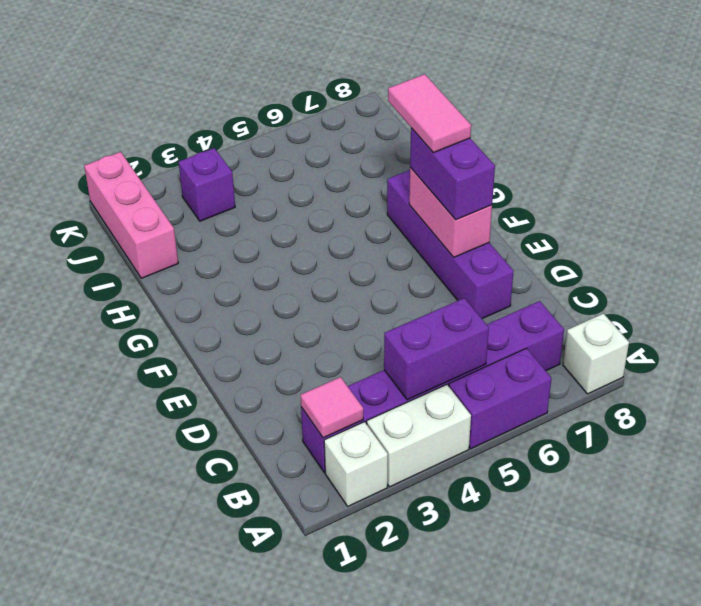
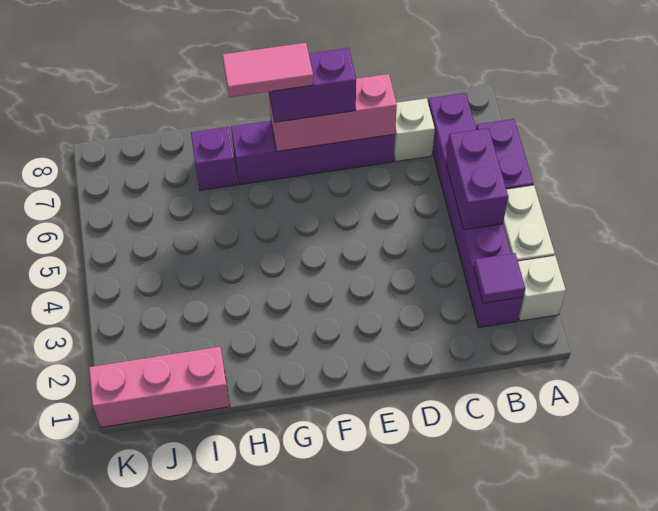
white brick A8 level 1 -> white brick C7 level 1
pink tile B2 level 2 -> purple tile B2 level 2
pink brick E7:F7 level 2 -> pink brick D7:F7 level 2
purple brick J3 level 1 -> purple brick H7 level 1

